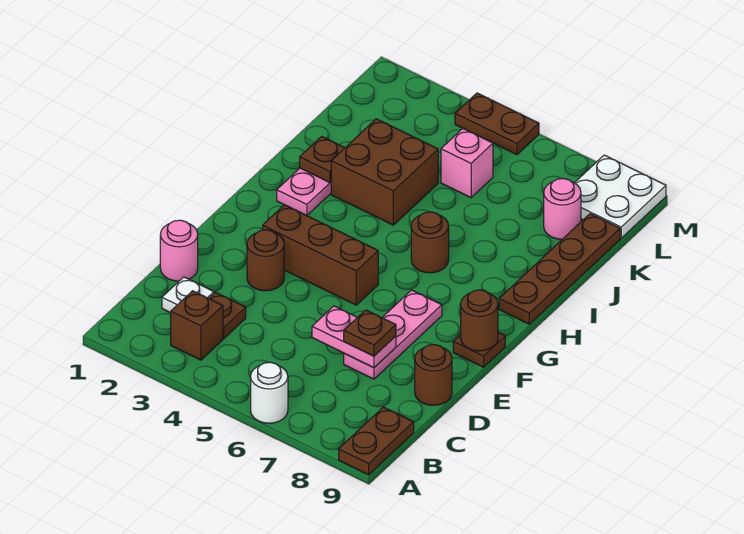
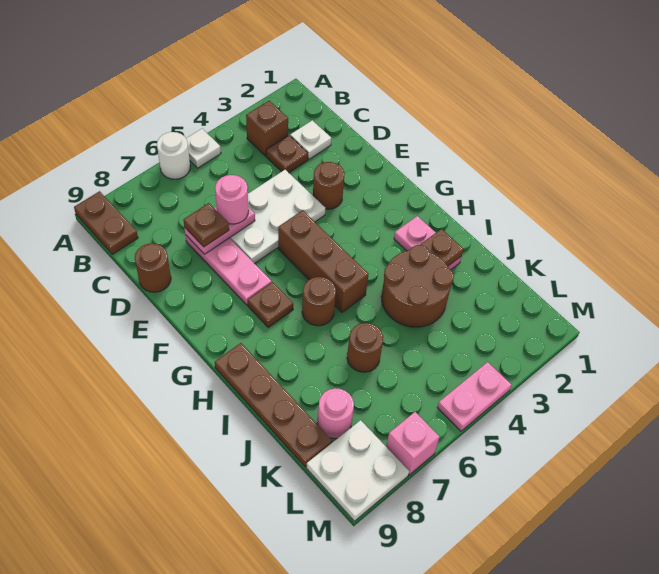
none -> white plate A5 level 1
pink round brick D1 level 1 -> pink round brick D6 level 3
none -> white plate D4:E6 level 1
brown brick F3:F5 level 1 -> brown brick F5:H5 level 1
brown plate F9 level 1 -> brown plate G7 level 1
brown round brick F9 level 2 -> brown round brick J6 level 1
brown brick I3:J4 level 1 -> brown round brick I3:J4 level 1
pink brick K5 level 1 -> pink brick M7 level 1
brown plate M4:M5 level 1 -> pink plate M4:M5 level 1

